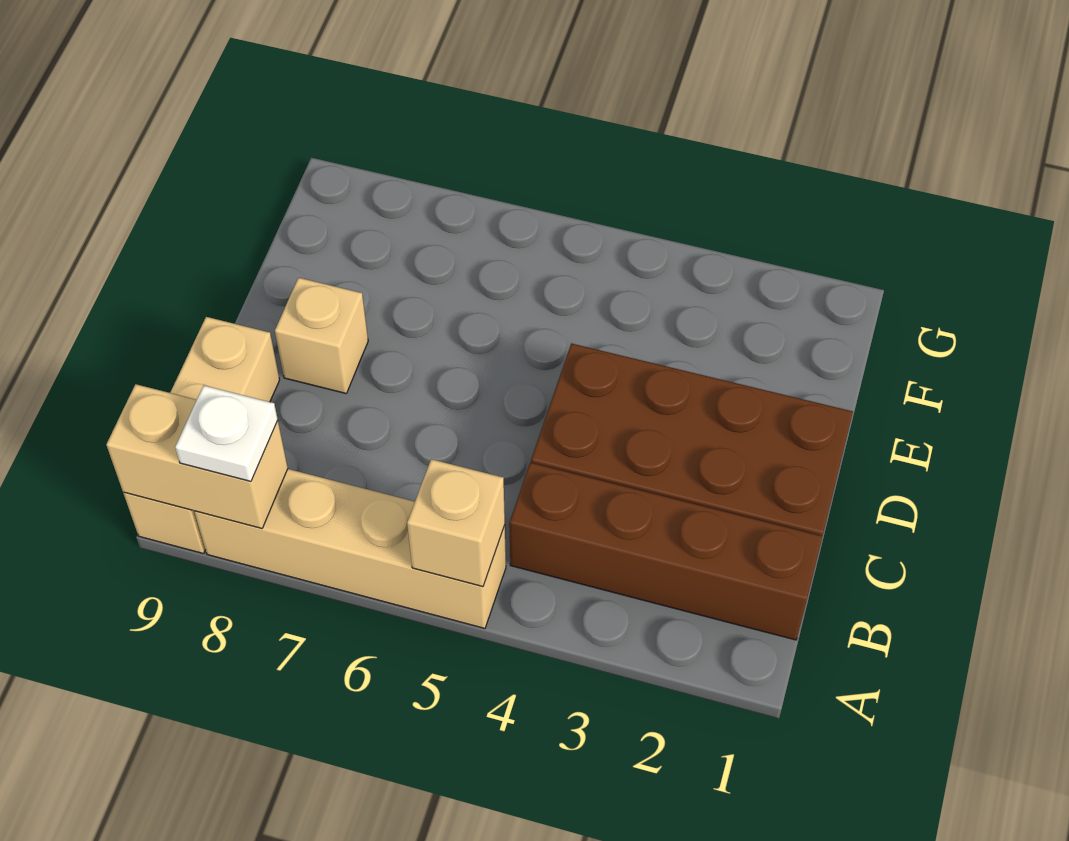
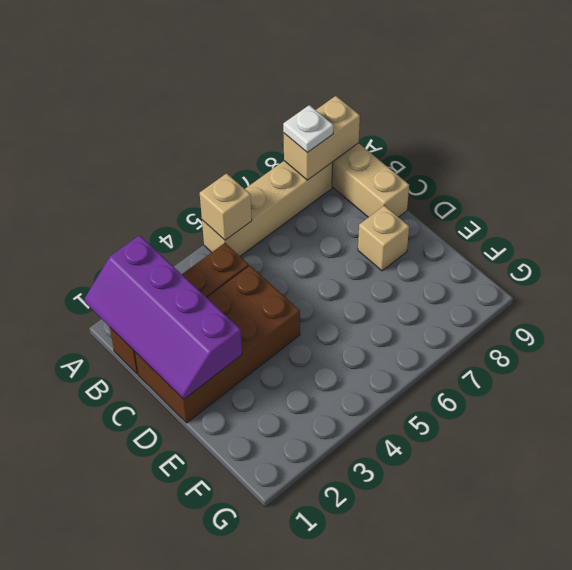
none -> purple slope A1:D2 level 2 top 2

